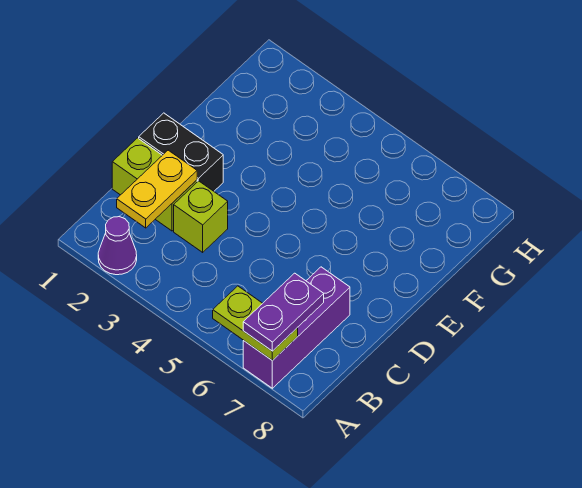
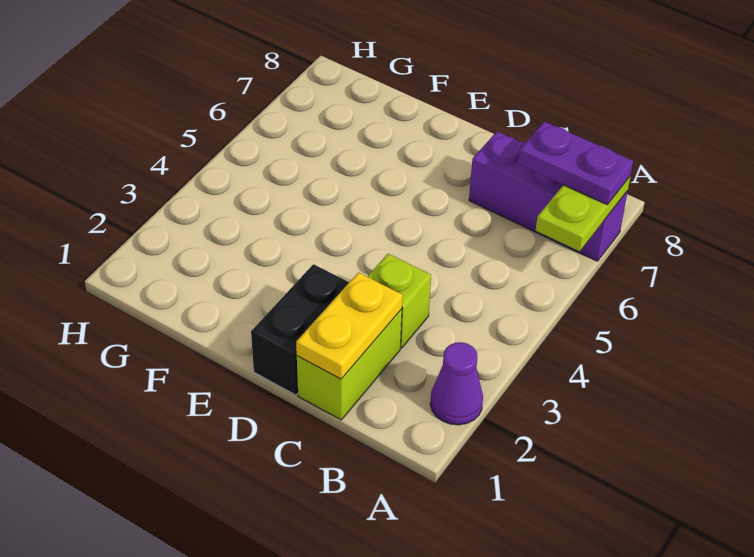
yellow plate B2:C2 level 2 -> yellow plate C1:C2 level 2

